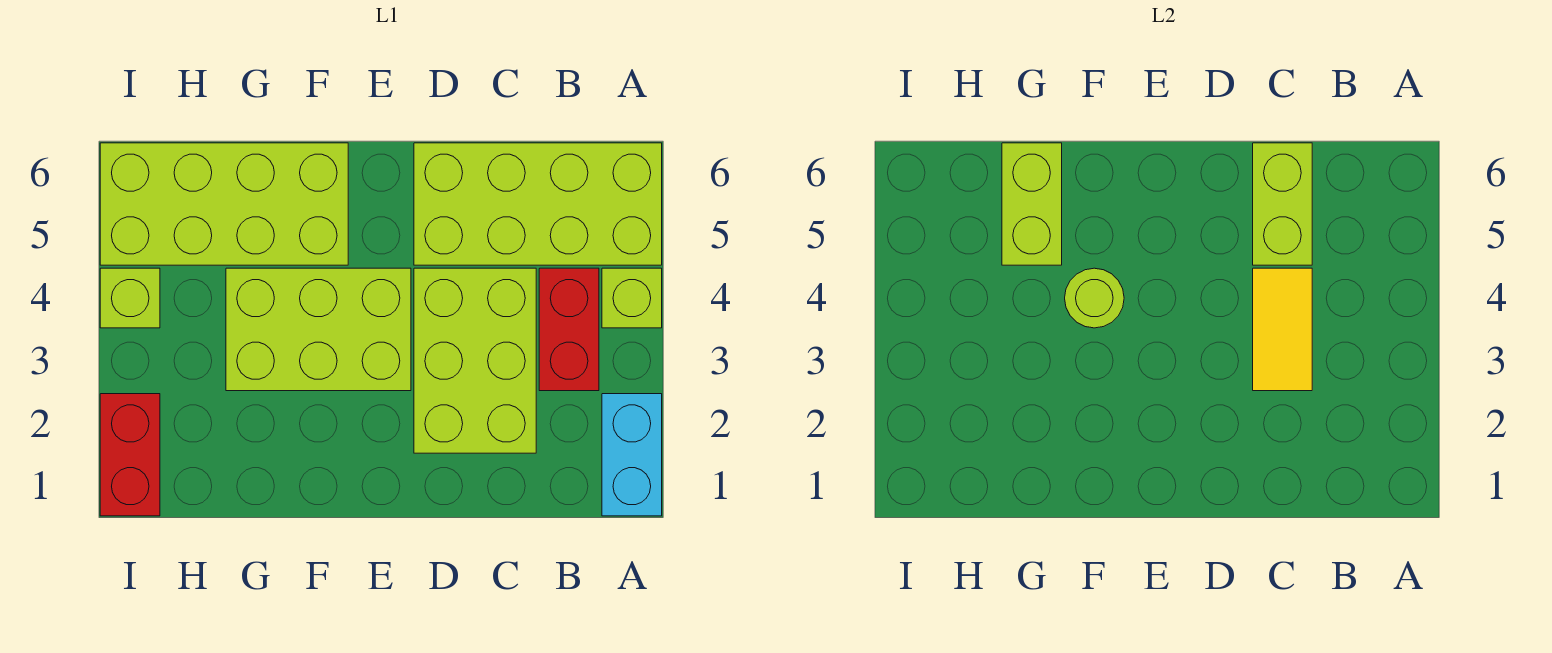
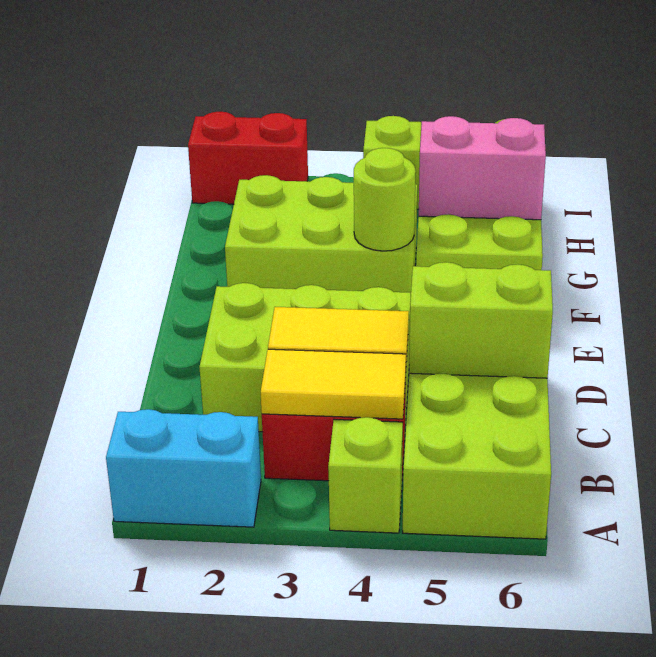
none -> yellow tile B3:B4 level 2
lime brick E3:G4 level 1 -> lime brick F2:G4 level 1
lime brick G5:G6 level 2 -> pink brick G5:G6 level 2

